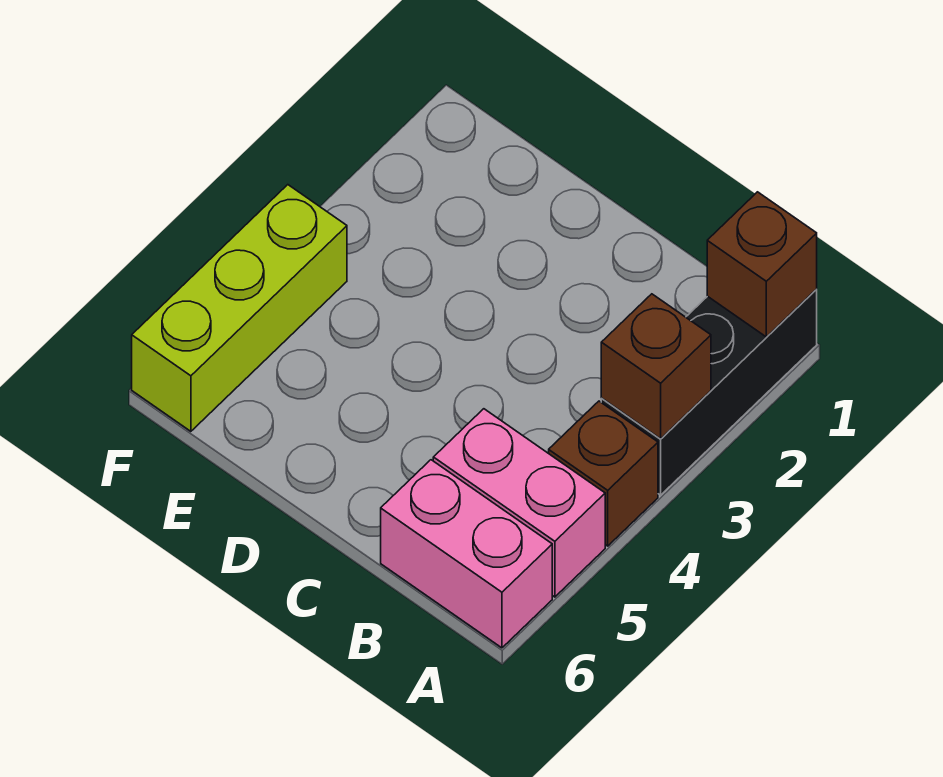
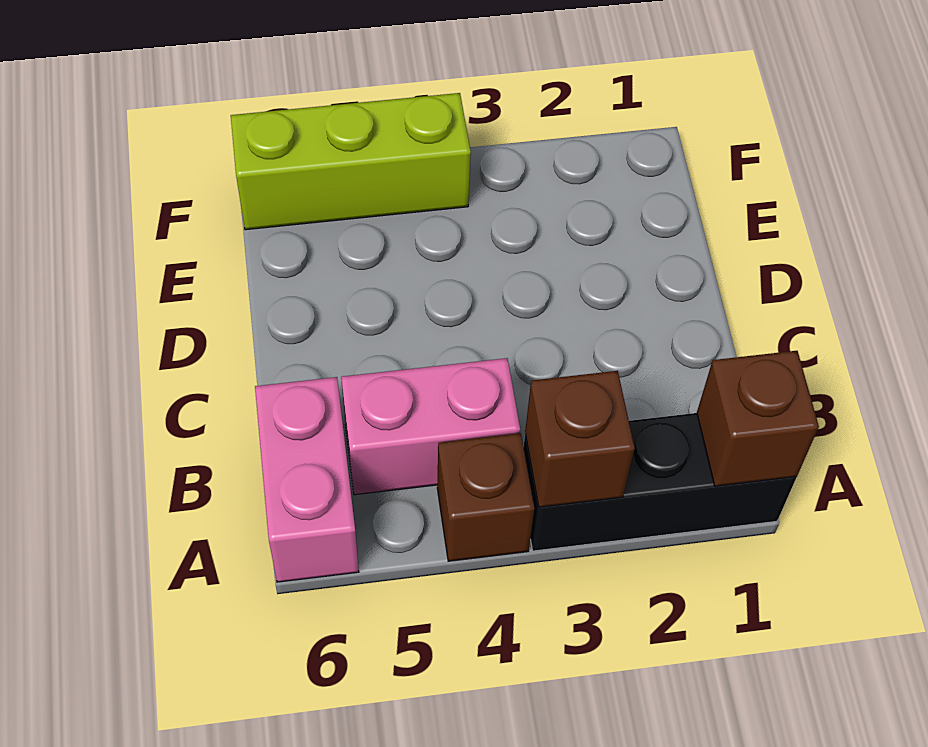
pink brick A5:B5 level 1 -> pink brick B4:B5 level 1

